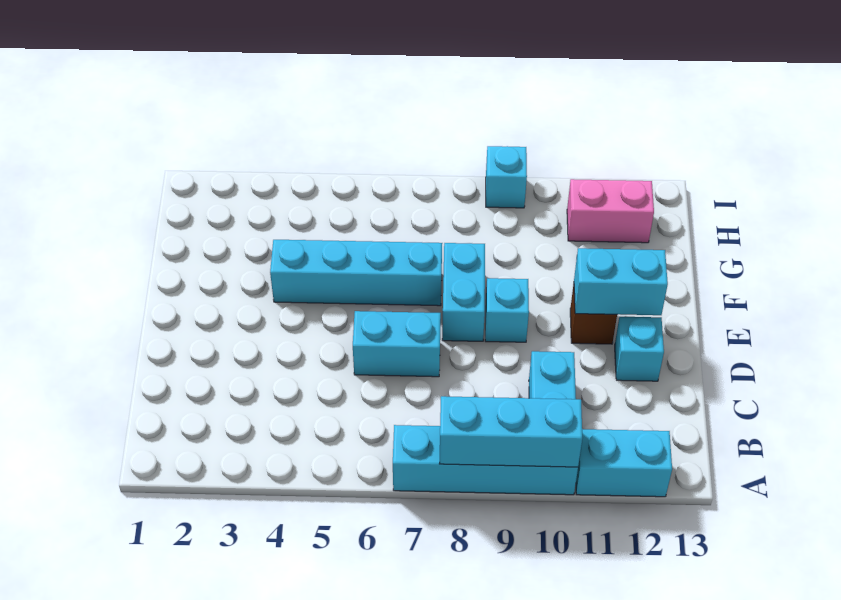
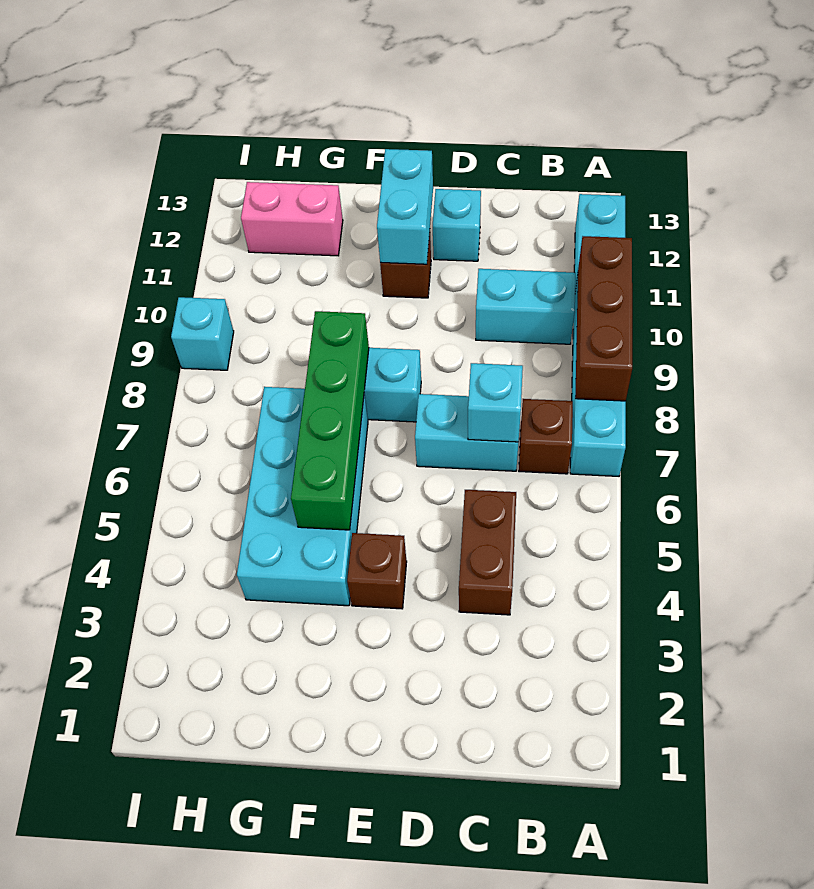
cyan brick A8:A10 level 2 -> brown brick A8:A10 level 2
none -> brown brick B7 level 1
none -> brown brick C4:C5 level 1
cyan brick D6:D7 level 1 -> cyan brick C7:D7 level 1
none -> brown brick E4 level 1
cyan brick E9 level 1 -> cyan brick C7 level 2
cyan brick F4:F7 level 1 -> cyan brick F4:G7 level 1
none -> green brick F5:F8 level 2
pink brick H11:H12 level 1 -> pink brick G12:H12 level 1

